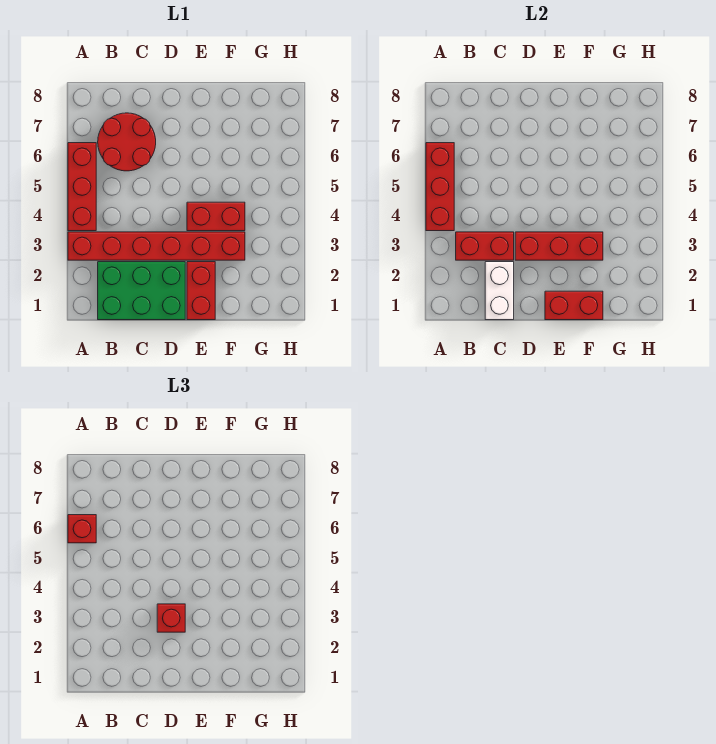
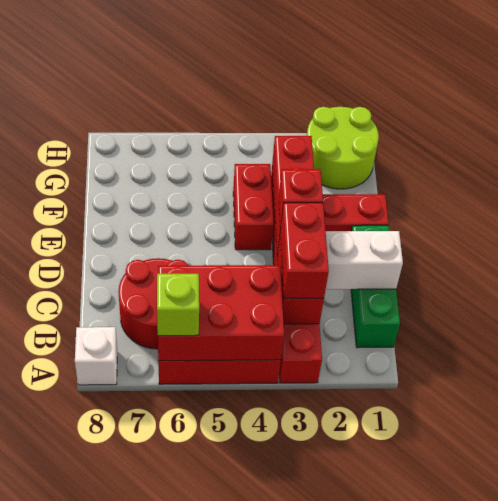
red brick A4:A6 level 2 -> red brick A4:B6 level 2
red brick A6 level 3 -> lime brick A6 level 3
none -> white brick A8 level 1
green brick B1:D2 level 1 -> green brick B1:D1 level 1
red brick E1:F1 level 2 -> red brick B3:C3 level 3
none -> lime round brick G1:H2 level 1

